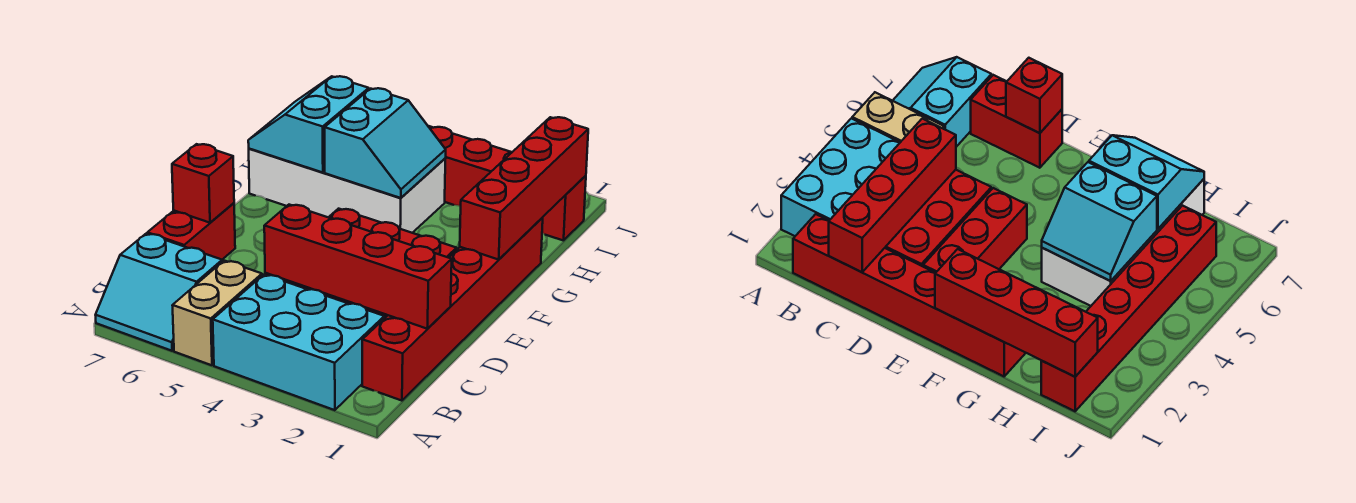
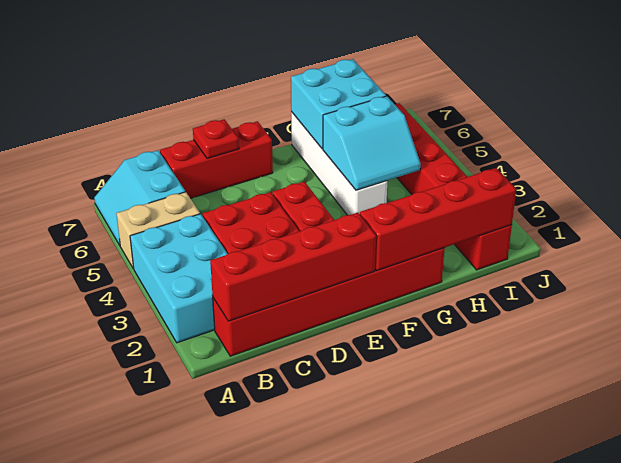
red brick C1:C4 level 2 -> red brick B1:E1 level 2
red brick C7:D7 level 1 -> red brick C7:E7 level 1
red brick D7 level 2 -> red plate D7 level 2
white brick G4:H7 level 1 -> white brick G4:G7 level 1
cyan slope G6:H7 level 2 top 6 -> cyan brick G6:H7 level 2

